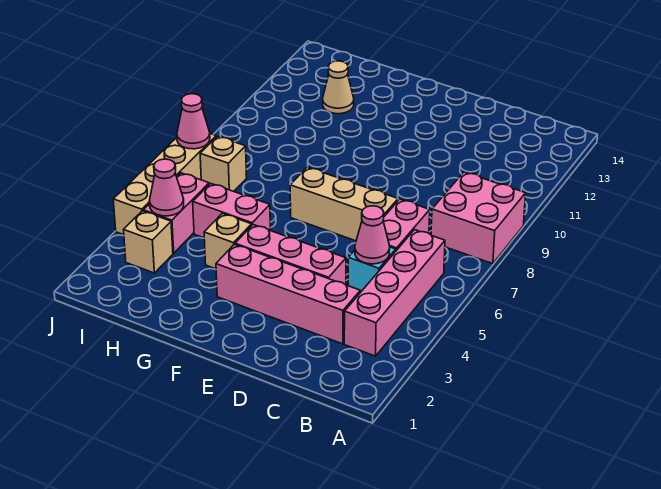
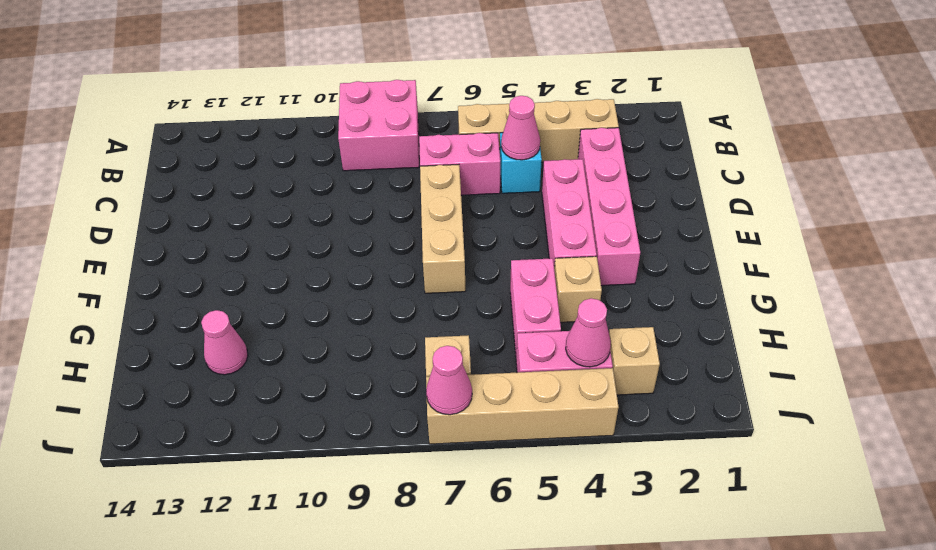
pink brick B3:B6 level 1 -> tan brick B3:B6 level 1
tan cone H12 level 1 -> pink cone H12 level 1

